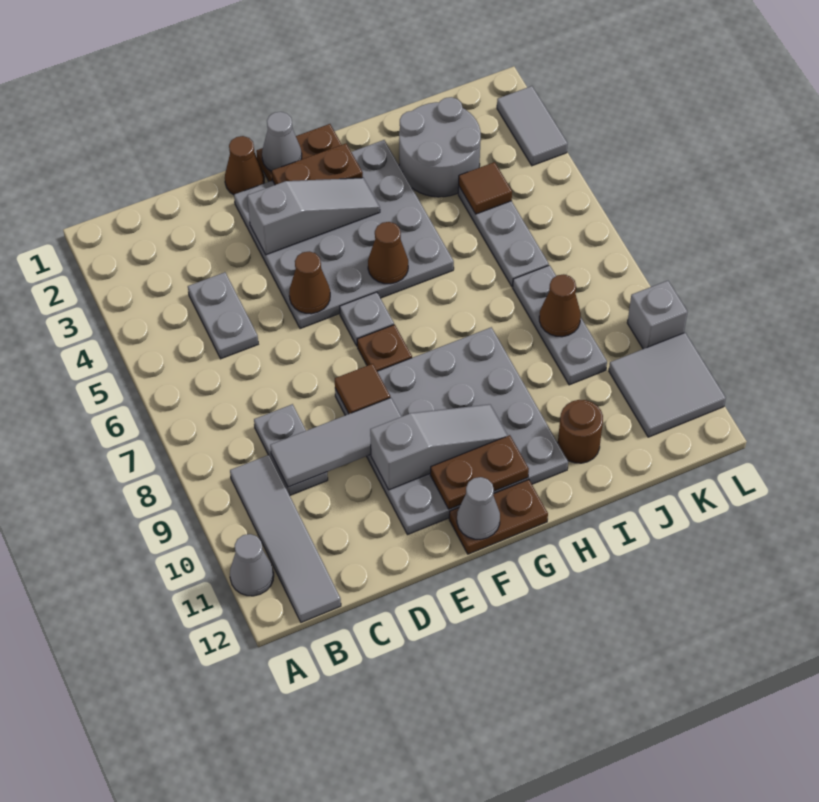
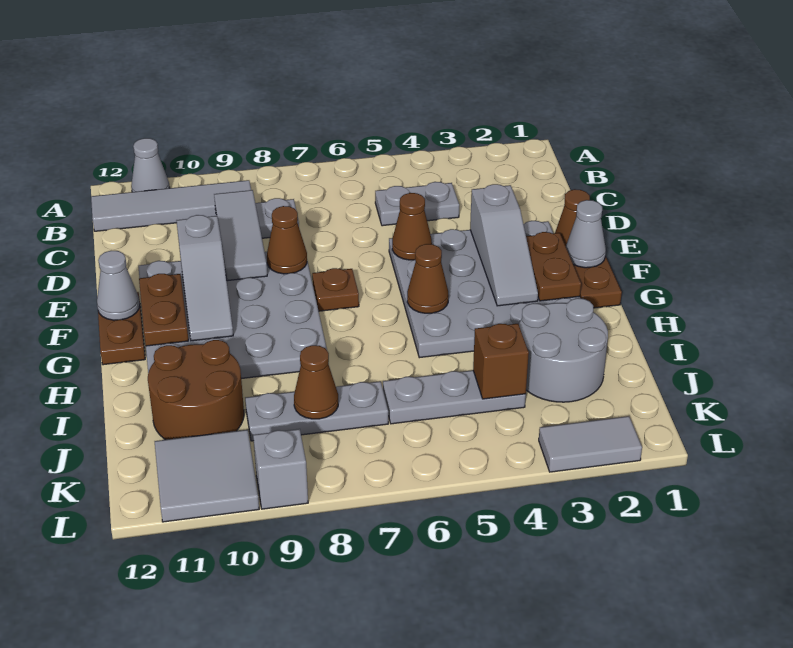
brown tile E8 level 2 -> brown cone E8 level 2
grey plate F6 level 1 -> none
brown round brick I11 level 1 -> brown round brick I10:J11 level 1
brown tile J4 level 2 -> brown brick J4 level 2

